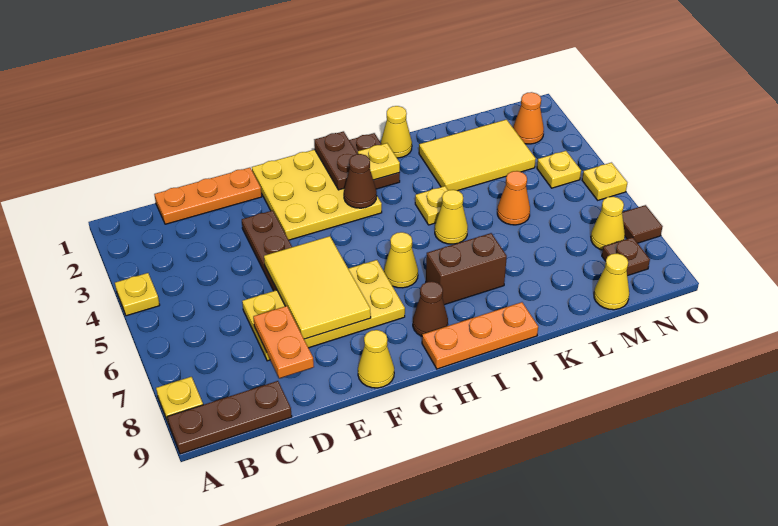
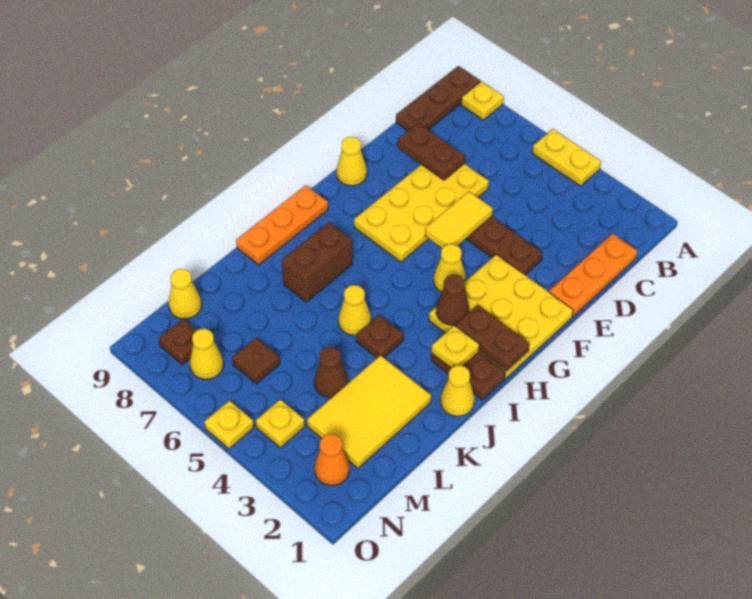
yellow plate A4 level 1 -> yellow plate A4:A5 level 1
orange plate D7:D8 level 2 -> brown plate D7:D8 level 2
yellow tile E5:F7 level 2 -> yellow tile E5:F5 level 2
yellow cone H6 level 1 -> yellow cone G4 level 1
brown cone H8 level 1 -> brown cone L4 level 1
yellow plate J4 level 1 -> brown plate J4 level 1
orange cone L5 level 1 -> none
brown tile O7 level 1 -> brown tile M6 level 1

